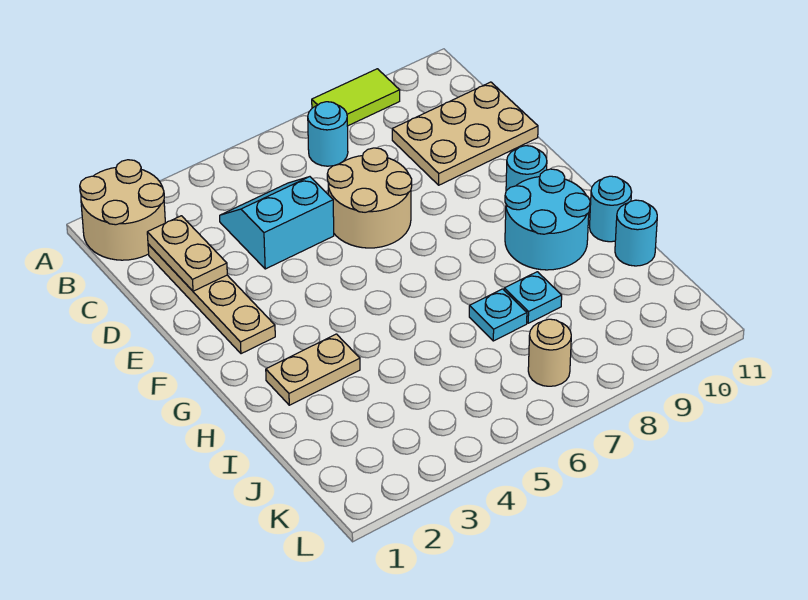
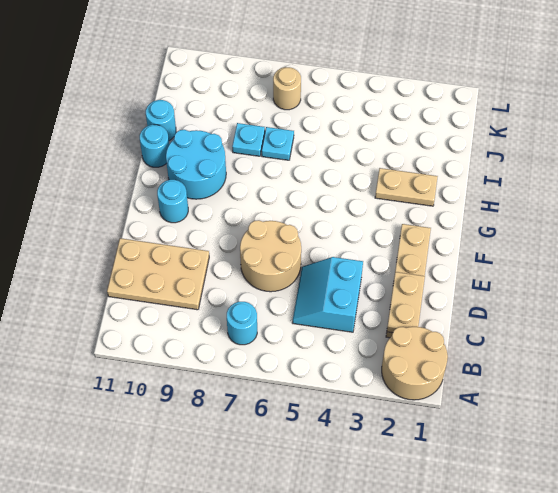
lime tile A8:A9 level 1 -> none
cyan slope C4:D5 level 1 top D -> cyan slope C4:D5 level 1 top 4

